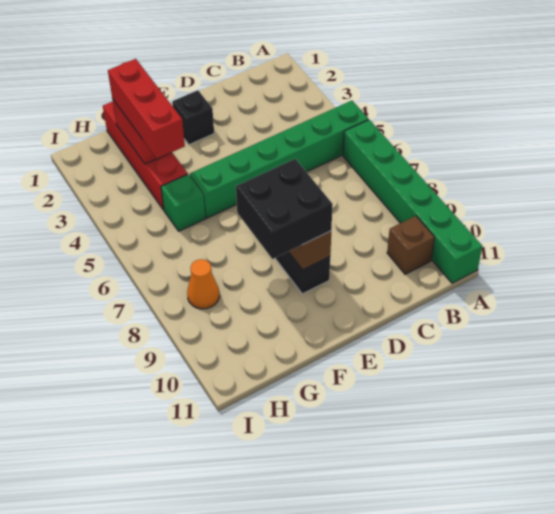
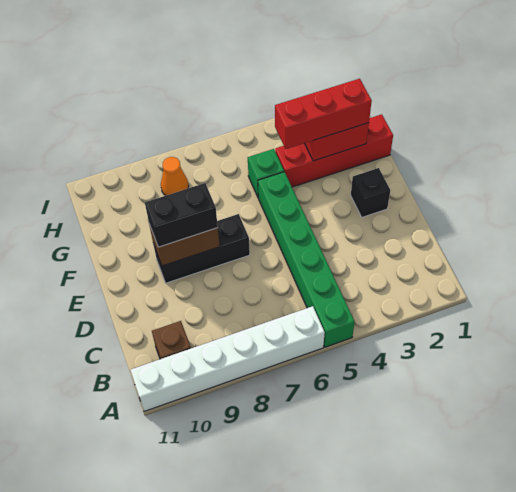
green brick A6:A11 level 1 -> white brick A6:A11 level 1
black brick E8:F9 level 3 -> black brick E8:E9 level 3

